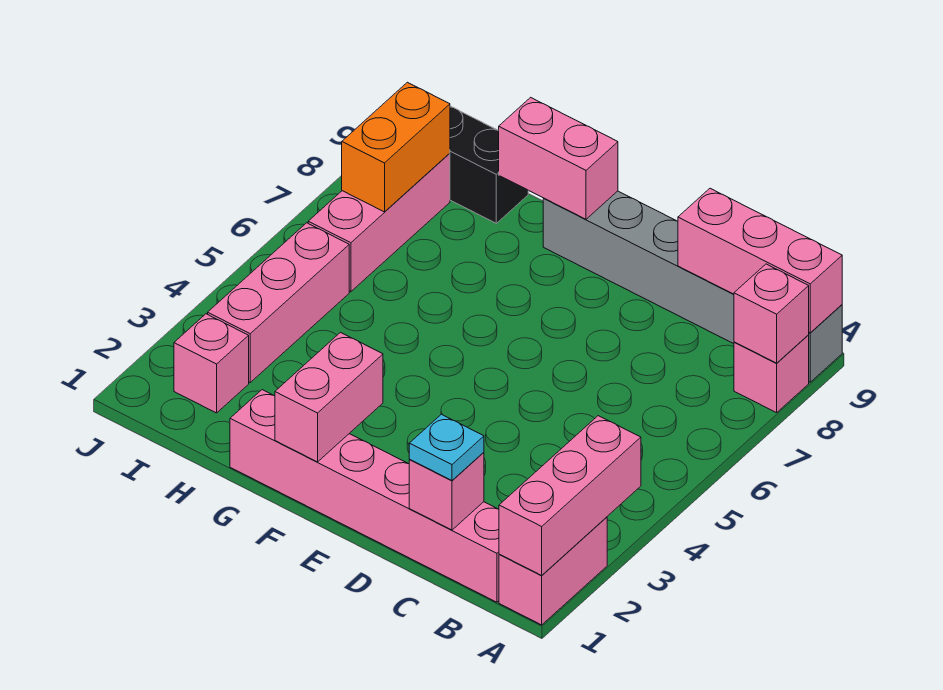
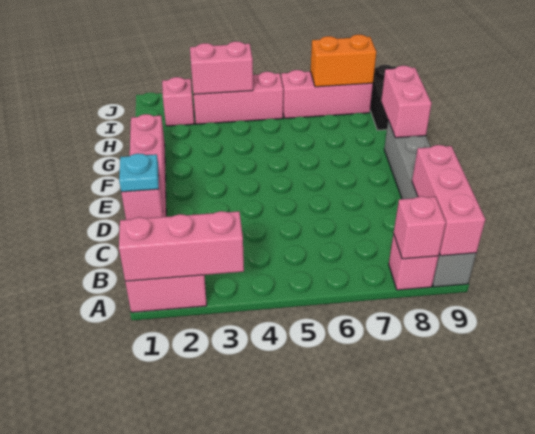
pink brick F1:F2 level 2 -> pink brick I3:I4 level 2

